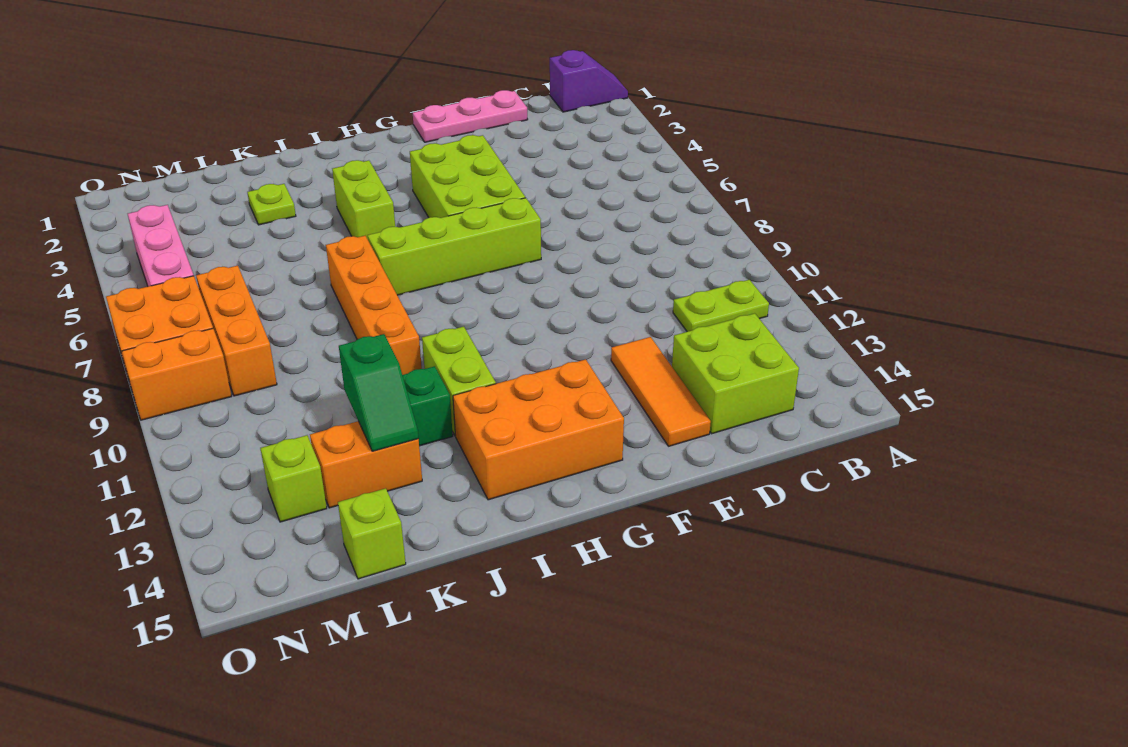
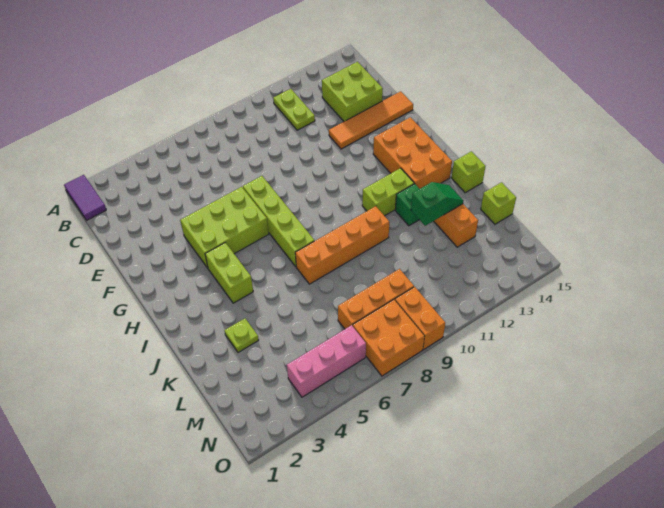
purple slope A1:B1 level 1 top B -> purple tile A1:B1 level 1
pink plate D1:F1 level 1 -> none
orange tile E12:E14 level 1 -> orange tile E12:E15 level 1
lime brick I4:I5 level 1 -> lime brick H4:I4 level 1
lime brick M13 level 1 -> lime brick J15 level 1

